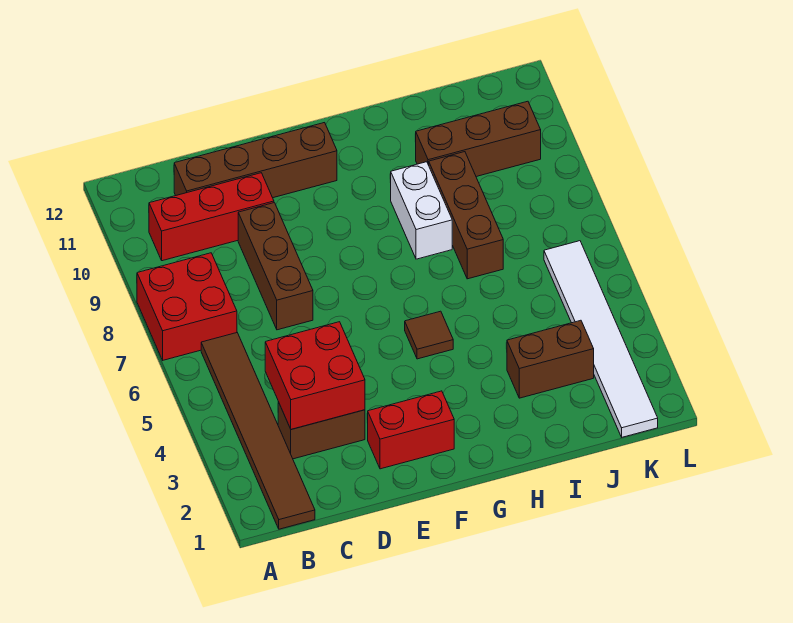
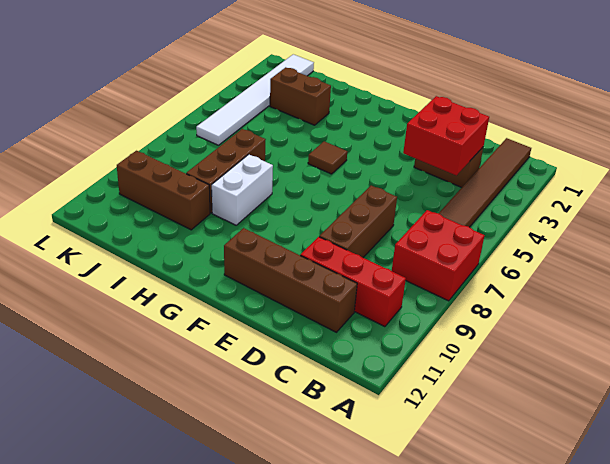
red brick E2:F2 level 1 -> none

